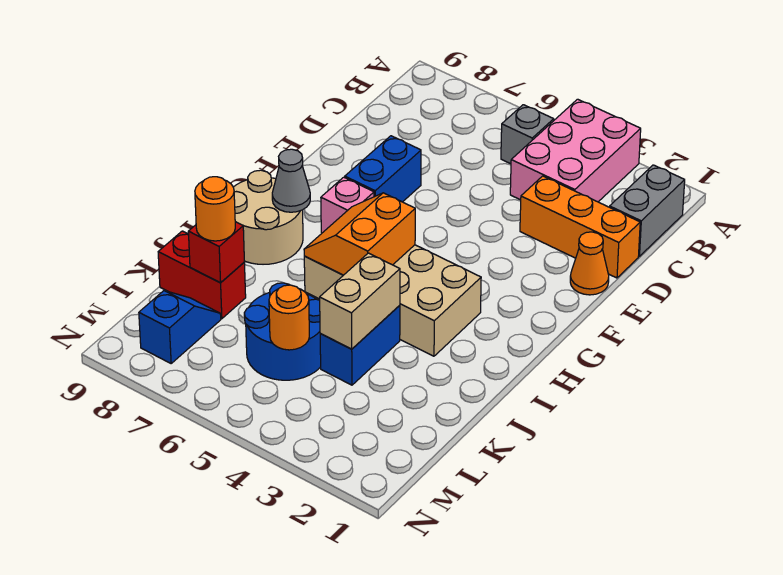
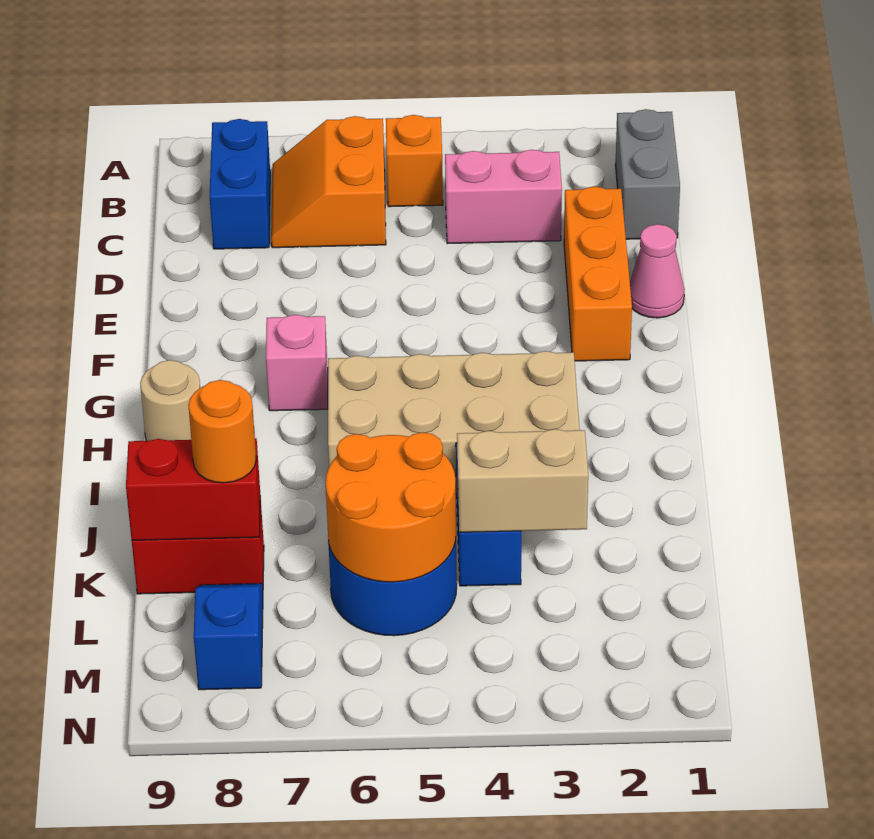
pink brick A3:C4 level 1 -> pink brick C3:C4 level 1
grey brick B5 level 1 -> orange brick B5 level 1
orange brick D1:D3 level 1 -> orange brick D2:F2 level 1
orange cone E1 level 1 -> pink cone E1 level 1
blue brick E7:F7 level 1 -> blue brick B8:C8 level 1
orange slope H5:I6 level 2 top 5 -> orange slope B6:C7 level 1 top 6
tan round brick H8:I9 level 1 -> tan round brick H9 level 1
grey cone H8 level 2 -> none
tan brick J4:K4 level 2 -> tan brick K3:K4 level 2
red brick K8 level 2 -> red brick K8:K9 level 2
orange round brick L5 level 2 -> orange round brick K5:L6 level 2

